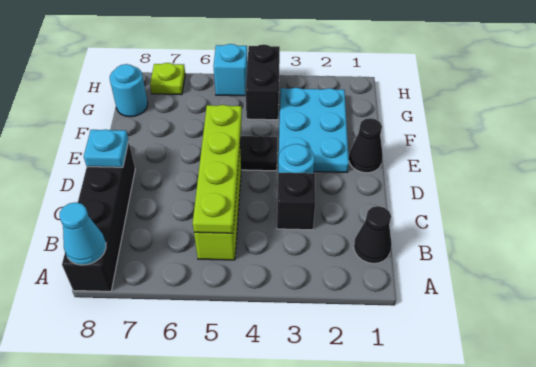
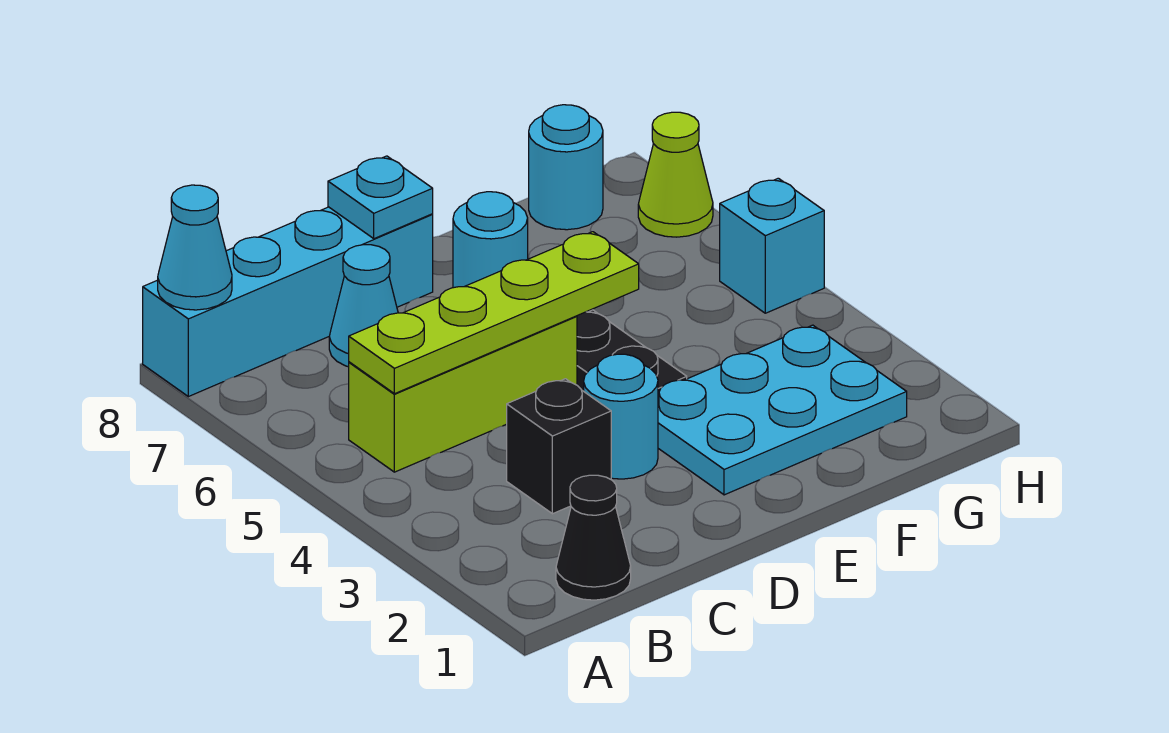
black brick A8:D8 level 1 -> cyan brick A8:D8 level 1
none -> cyan cone C7 level 1
black cone E1 level 1 -> none
none -> cyan round brick E7 level 1
black brick G4:H4 level 1 -> none
lime plate H7 level 1 -> lime cone H7 level 1

